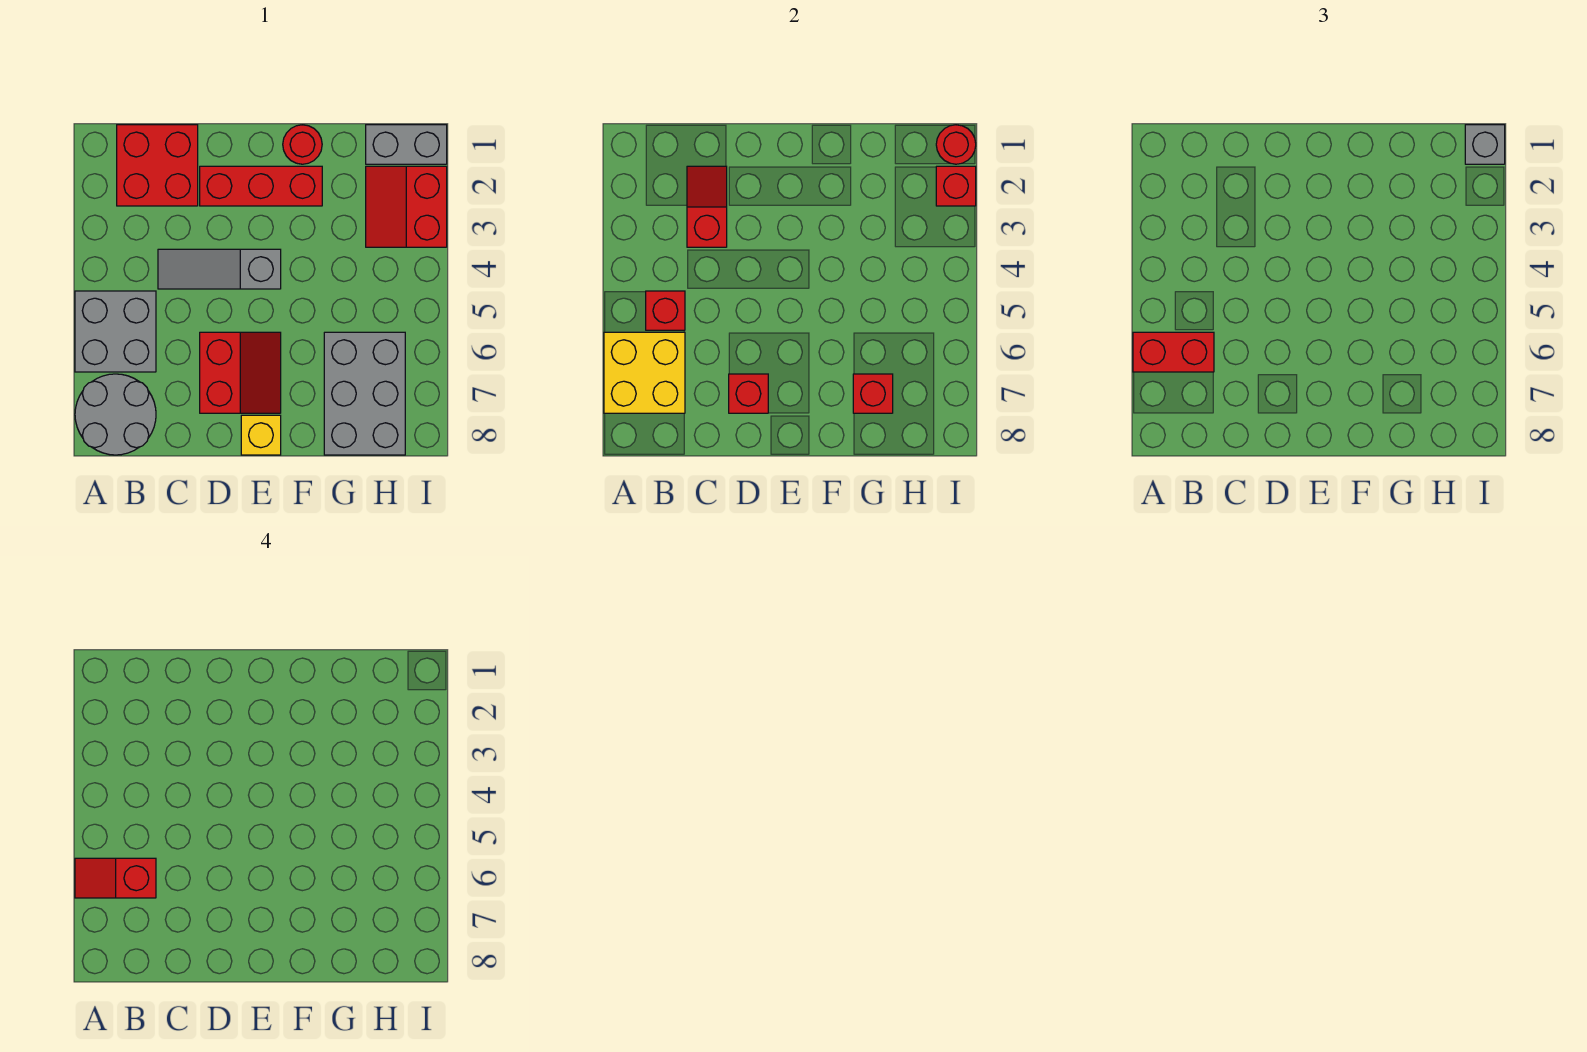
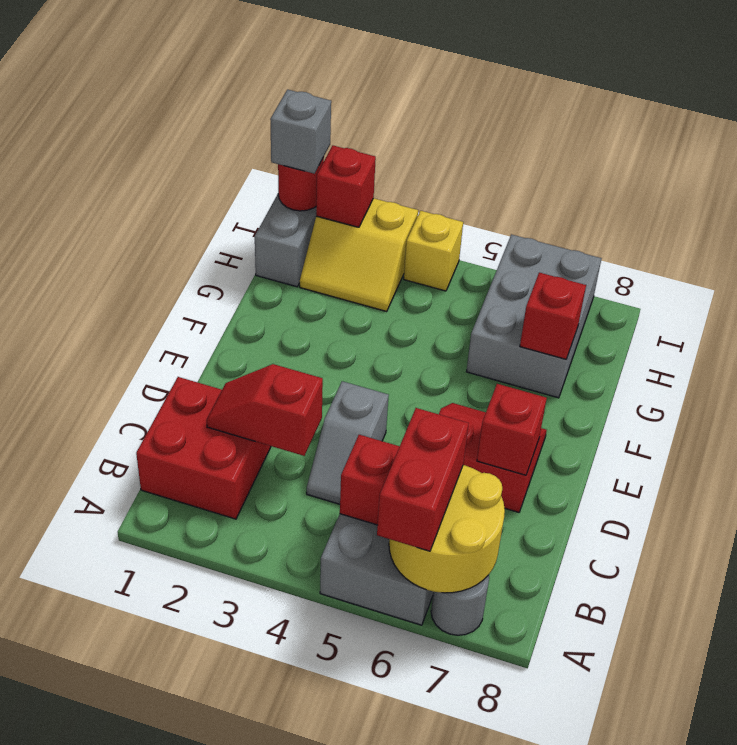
yellow brick A6:B7 level 2 -> yellow round brick A6:B7 level 2
red slope A6:B6 level 4 top B -> none
grey round brick A7:B8 level 1 -> grey round brick A7 level 1
grey slope C4:E4 level 1 top E -> grey slope C4:D4 level 1 top D
red brick D2:F2 level 1 -> none
yellow brick E8 level 1 -> yellow brick I4 level 1
red round brick F1 level 1 -> none
grey brick G6:H8 level 1 -> grey brick G6:I7 level 1
red slope H2:I3 level 1 top I -> yellow slope H2:I3 level 1 top I

